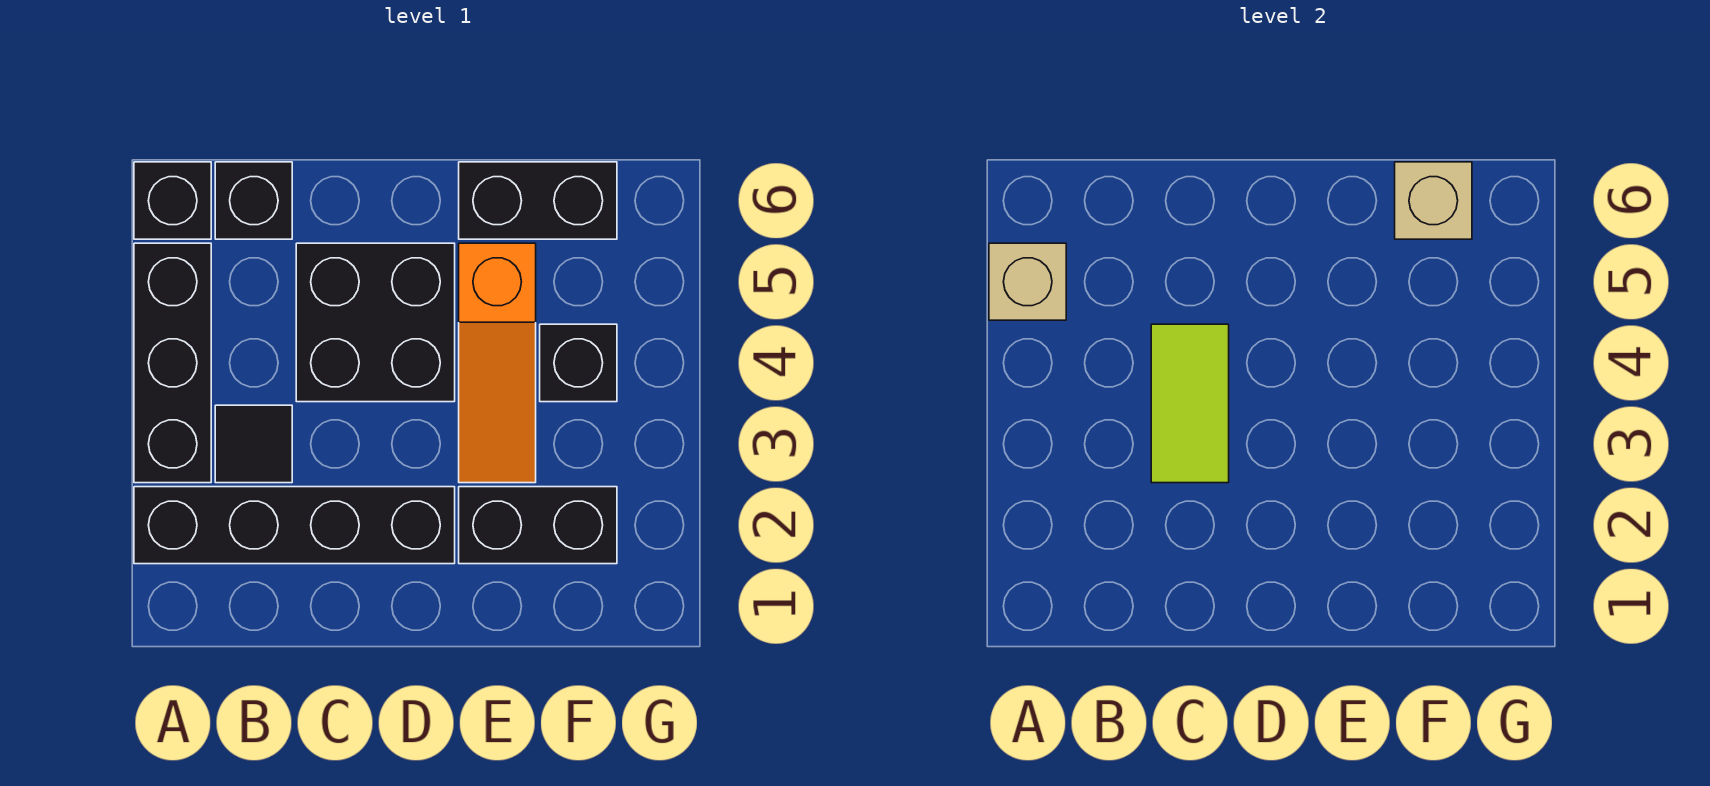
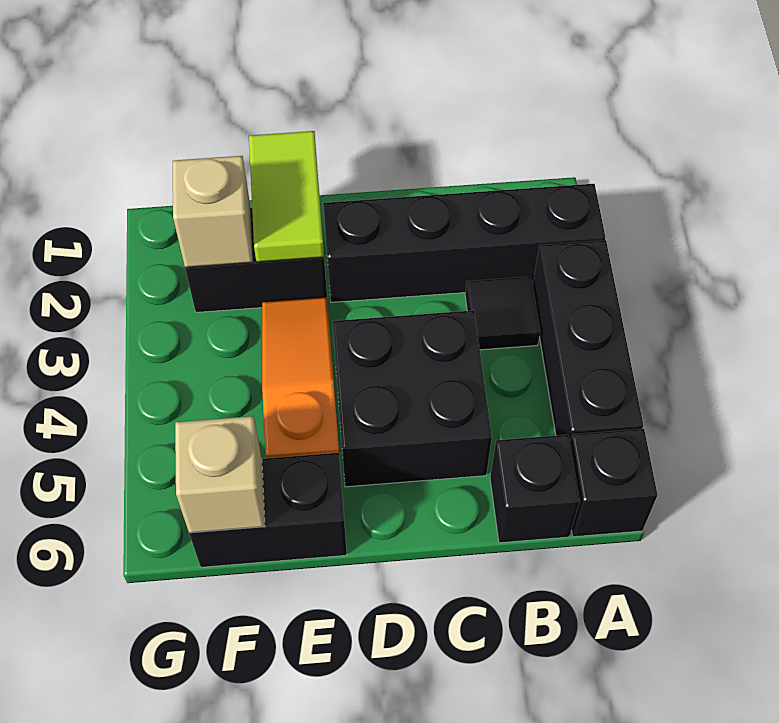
tan brick A5 level 2 -> tan brick F2 level 2
lime tile C3:C4 level 2 -> lime tile E1:E2 level 2
black brick F4 level 1 -> none

